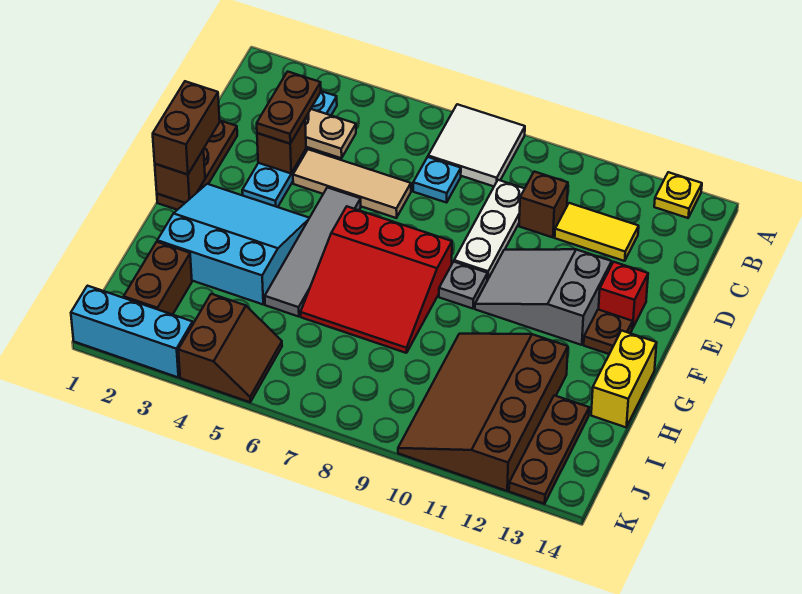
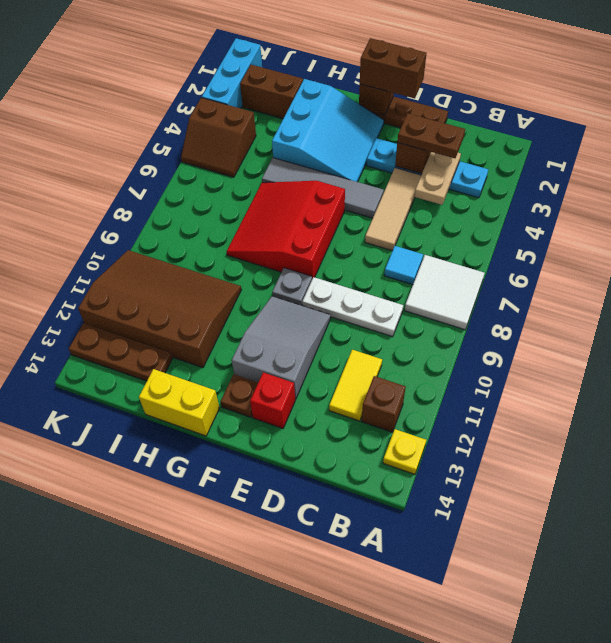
cyan plate C7 level 1 -> cyan tile C7 level 1
brown brick C10 level 1 -> brown brick B12 level 1

